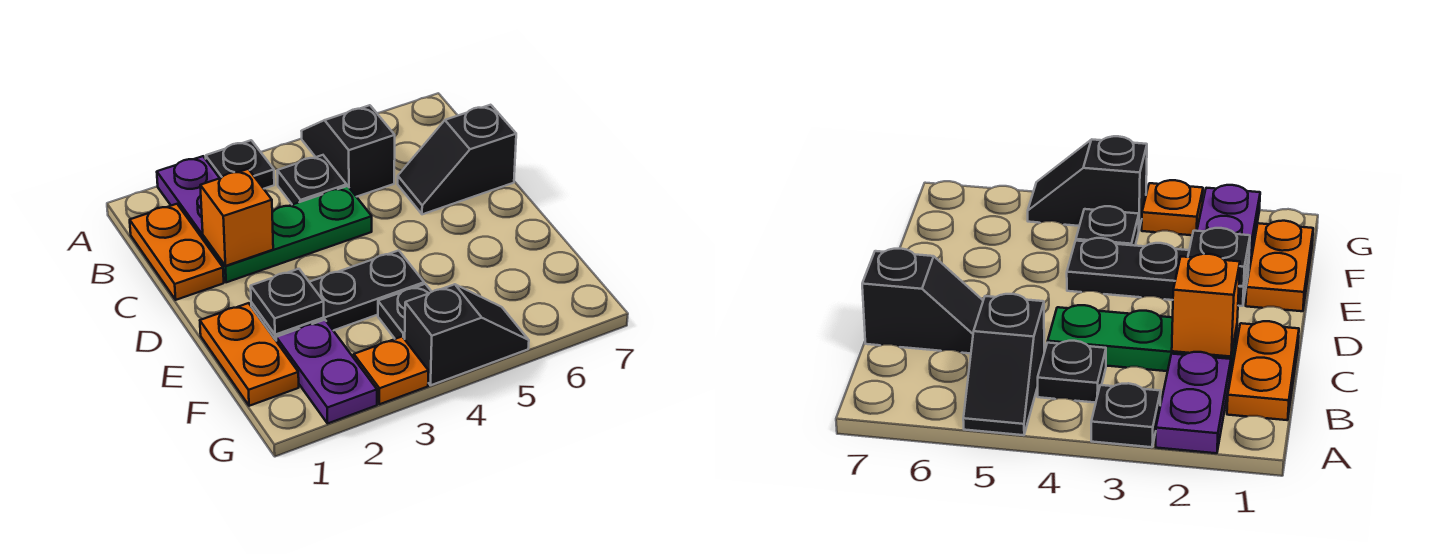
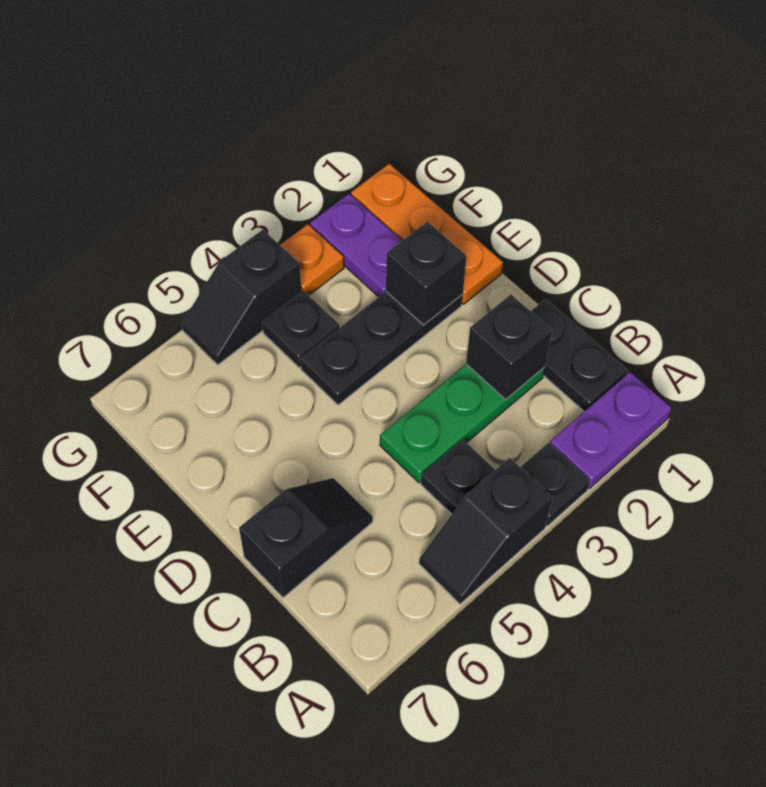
purple plate A2:B2 level 1 -> purple plate A1:A2 level 1
black slope A5:B5 level 1 top B -> black slope A4:A5 level 1 top 4
orange plate B1:C1 level 1 -> black plate B1:C1 level 1
orange brick C2 level 2 -> black brick C2 level 2
orange plate E1:F1 level 1 -> orange plate E1:G1 level 1
black plate E2 level 2 -> black brick E2 level 2

